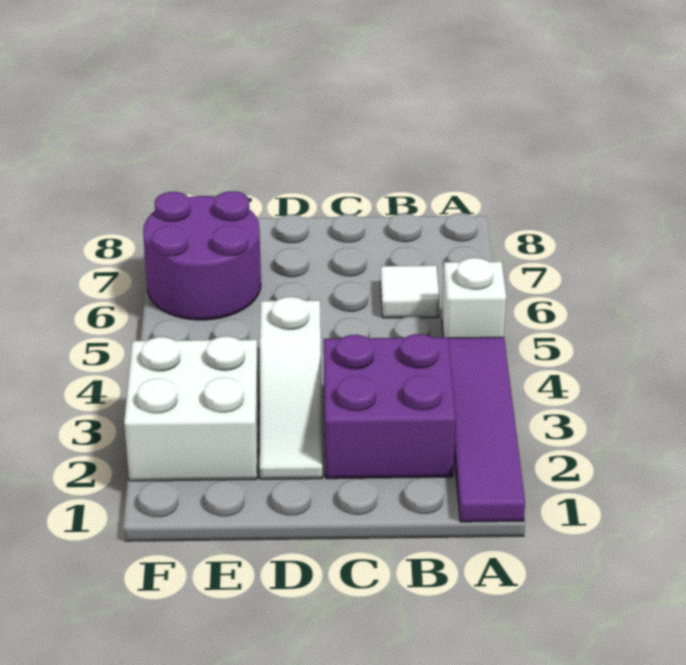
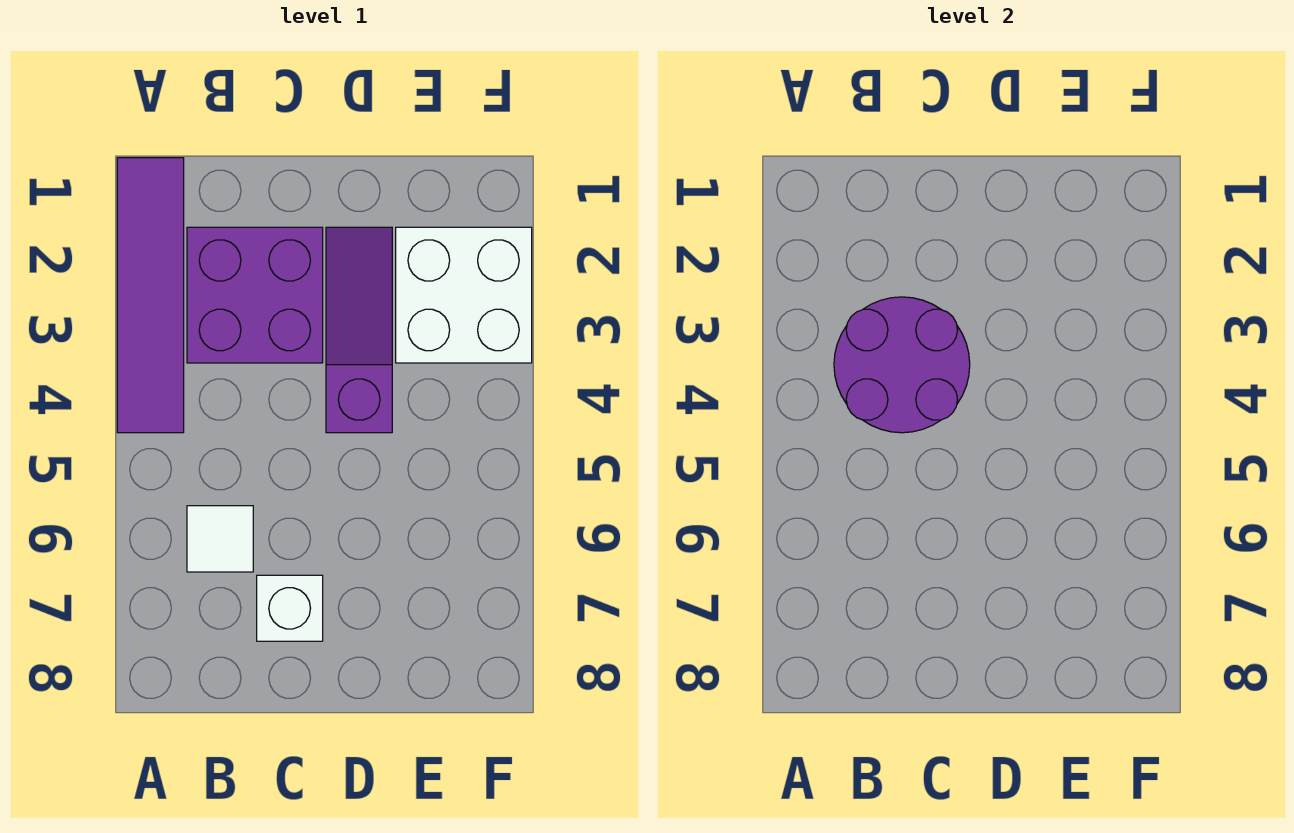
white brick A5 level 1 -> white brick C7 level 1
white slope D2:D4 level 1 top 4 -> purple slope D2:D4 level 1 top 4
purple round brick E6:F7 level 1 -> purple round brick B3:C4 level 2

